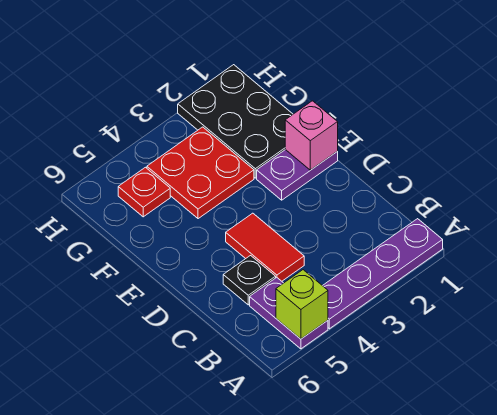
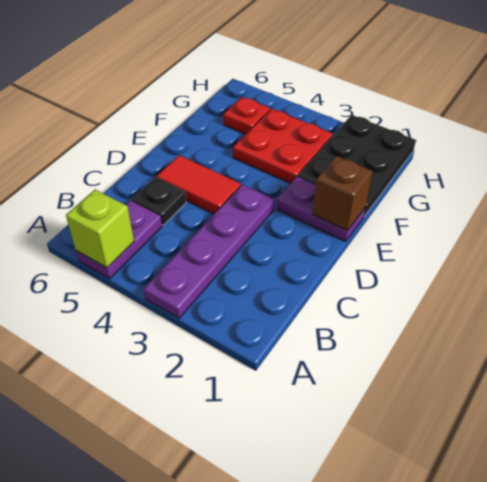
purple plate A1:A4 level 1 -> purple plate A3:D3 level 1
red tile C4:D4 level 1 -> red tile D4:D5 level 1
pink brick E1 level 2 -> brown brick E1 level 2

